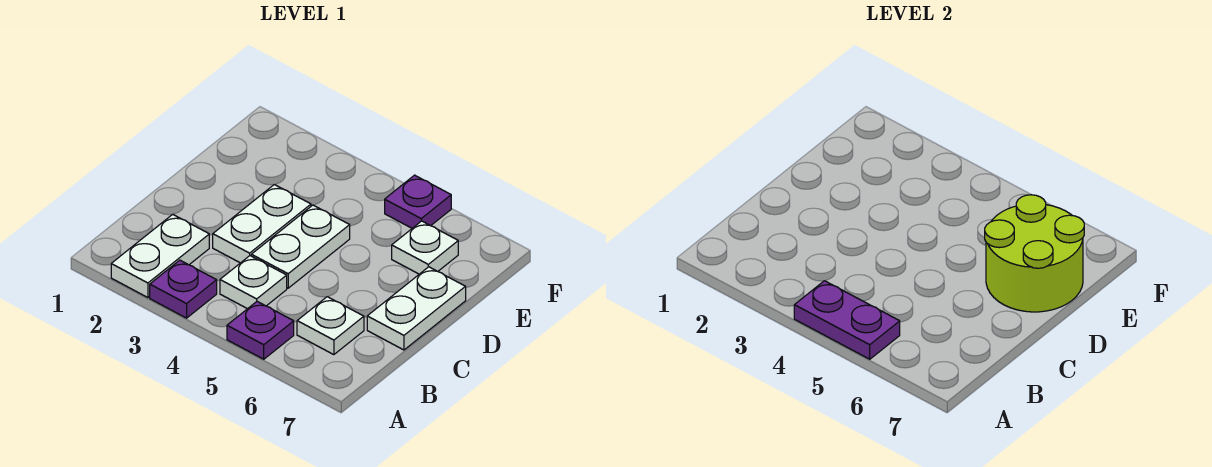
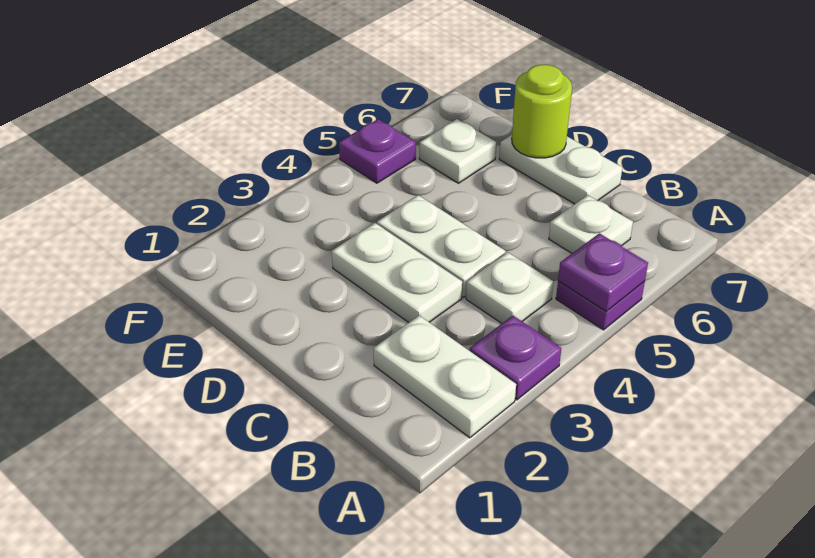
purple plate A4:A5 level 2 -> purple plate A5 level 2
lime round brick D6:E7 level 2 -> lime round brick D7 level 2

